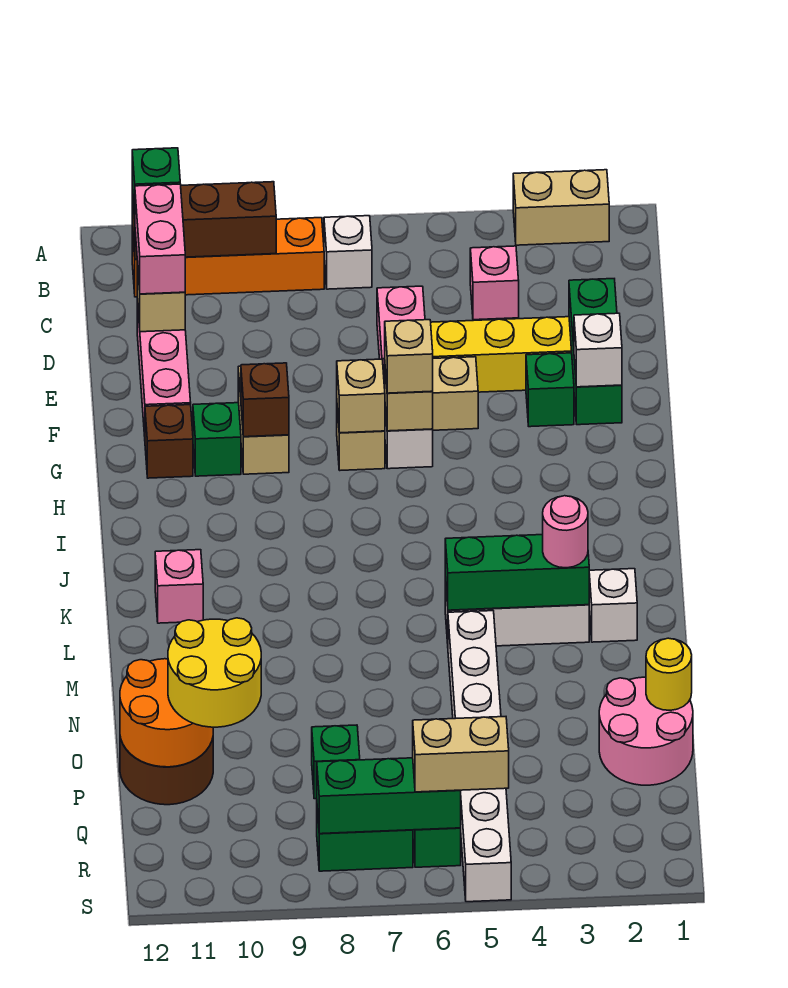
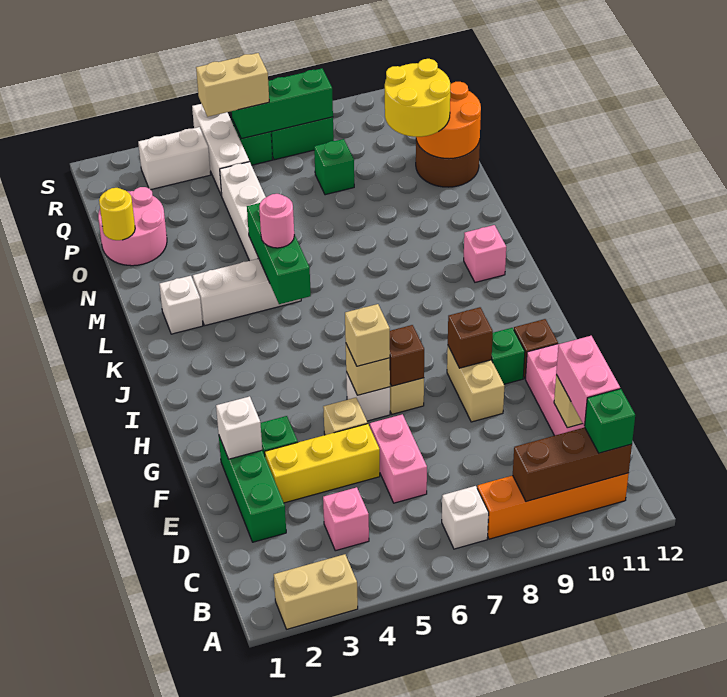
tan brick G7 level 2 -> brown brick G7 level 2
green brick L3:L5 level 2 -> green brick K5:M5 level 2
pink round brick L3 level 3 -> pink round brick L5 level 3
none -> white brick R3:R4 level 1

